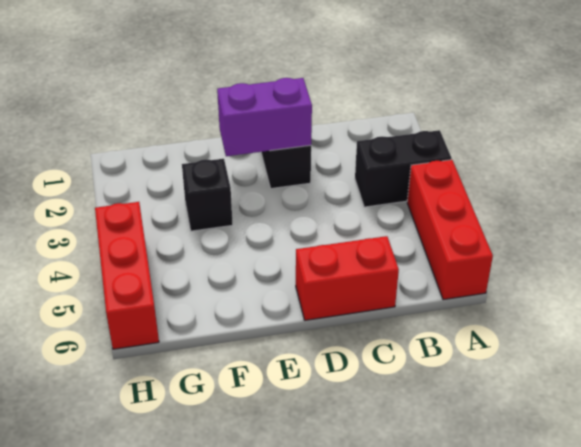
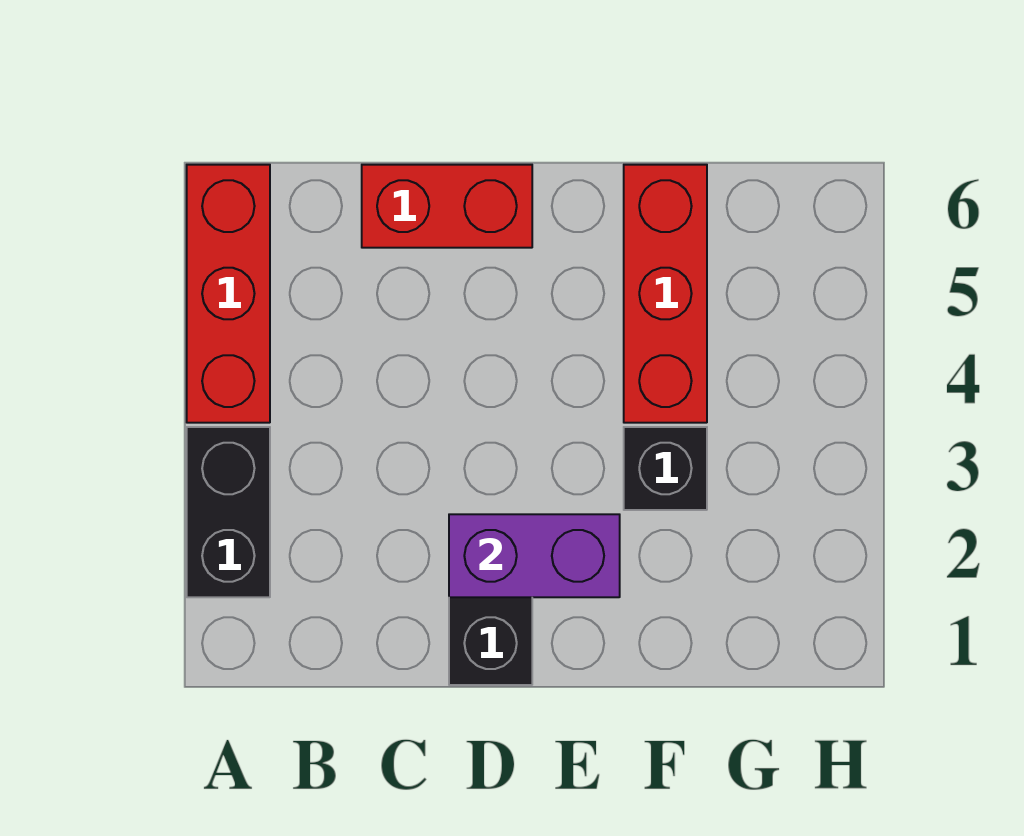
black brick A3:B3 level 1 -> black brick A2:A3 level 1
red brick H4:H6 level 1 -> red brick F4:F6 level 1

